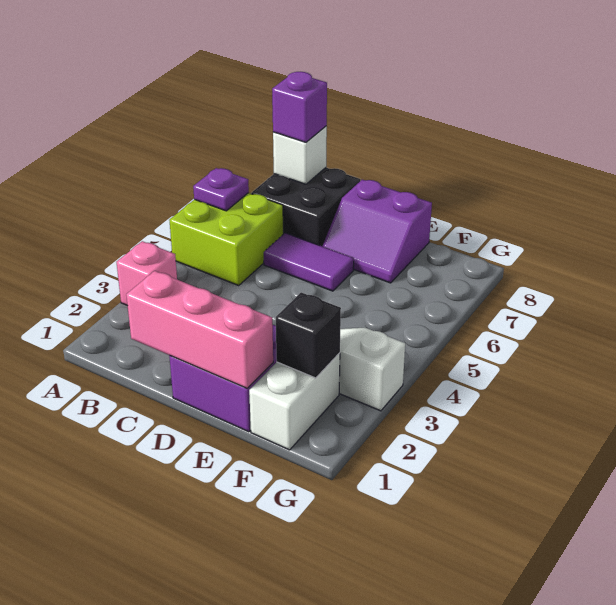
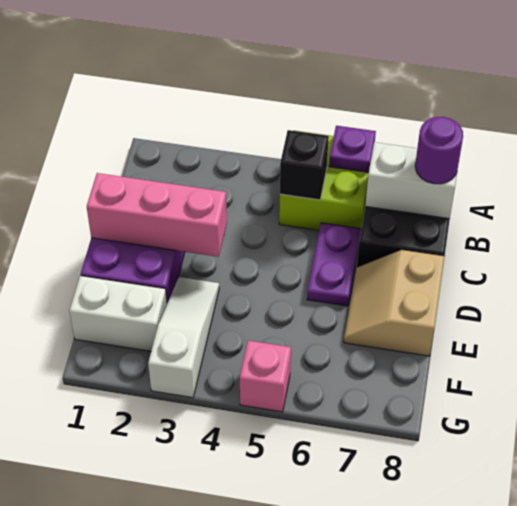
pink brick A3 level 1 -> pink brick G5 level 1
white brick B8 level 2 -> white brick B7:B8 level 2
purple brick B8 level 3 -> purple round brick B8 level 3
pink brick C1:E1 level 2 -> pink brick D1:D3 level 2
purple tile C6:D6 level 1 -> purple plate C6:D6 level 1
purple slope D7:E8 level 1 top 8 -> tan slope D7:E8 level 1 top 8
black brick F2 level 2 -> black brick B5 level 2

